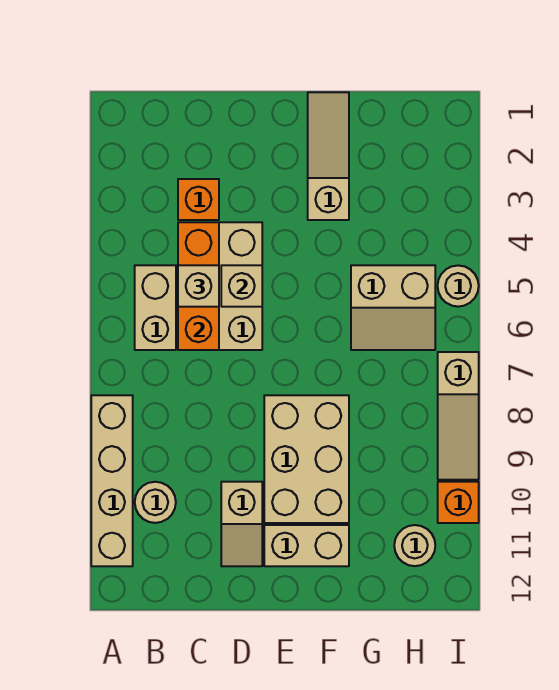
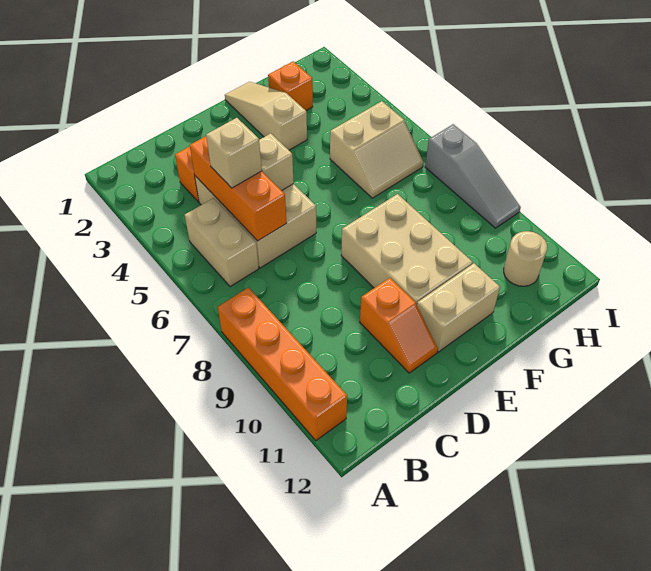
tan brick A8:A11 level 1 -> orange brick A8:A11 level 1
tan round brick B10 level 1 -> none
tan slope D10:D11 level 1 top 10 -> orange slope D10:D11 level 1 top 10
tan round brick I5 level 1 -> none
tan slope I7:I9 level 1 top 7 -> grey slope I7:I9 level 1 top 7
orange brick I10 level 1 -> orange brick G2 level 1

